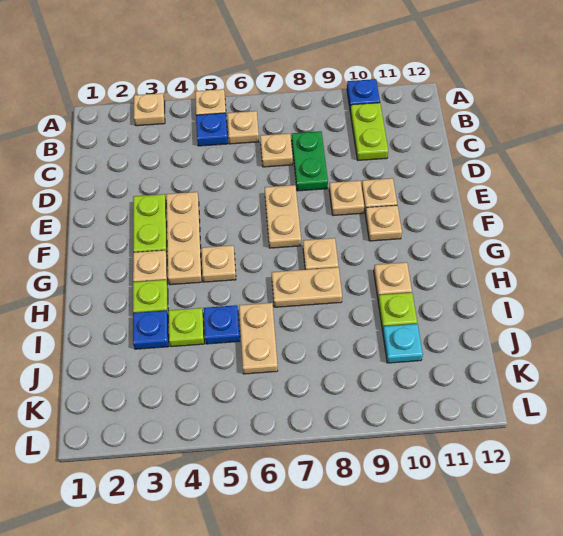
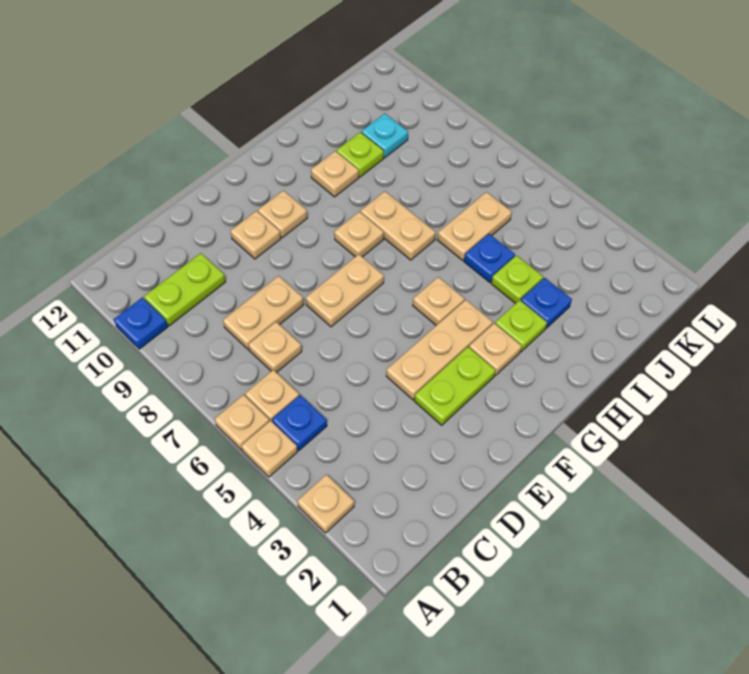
green plate C8:D8 level 1 -> tan plate C8:D8 level 1
tan plate E9 level 1 -> tan plate A6 level 1

